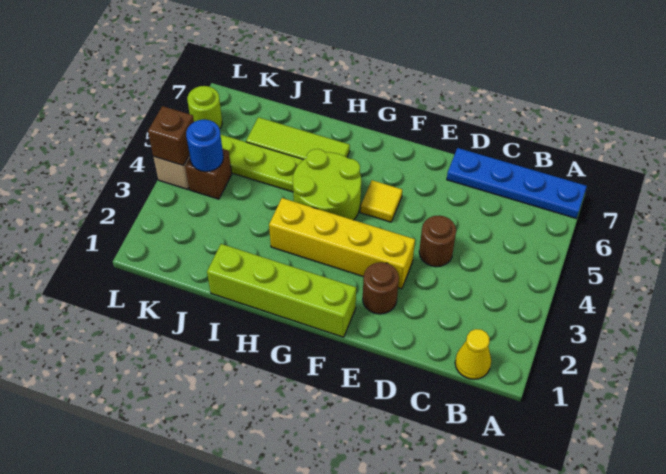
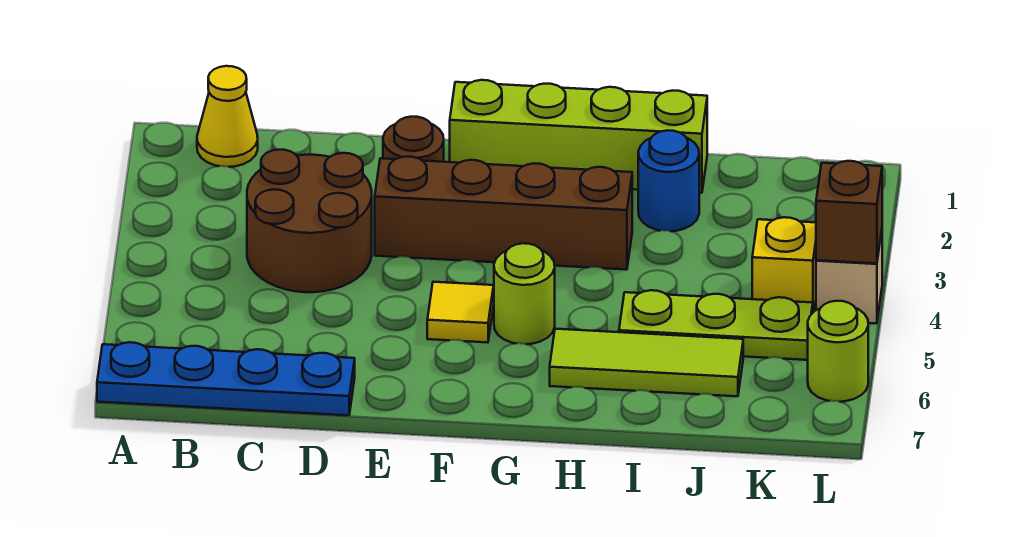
brown round brick D4 level 1 -> brown round brick C3:D4 level 1
yellow brick E3:H3 level 1 -> brown brick E3:H3 level 1
lime round brick G4:H5 level 1 -> lime round brick G5 level 1
brown brick K4 level 1 -> yellow brick K4 level 1
blue round brick K4 level 2 -> blue round brick I2 level 1

